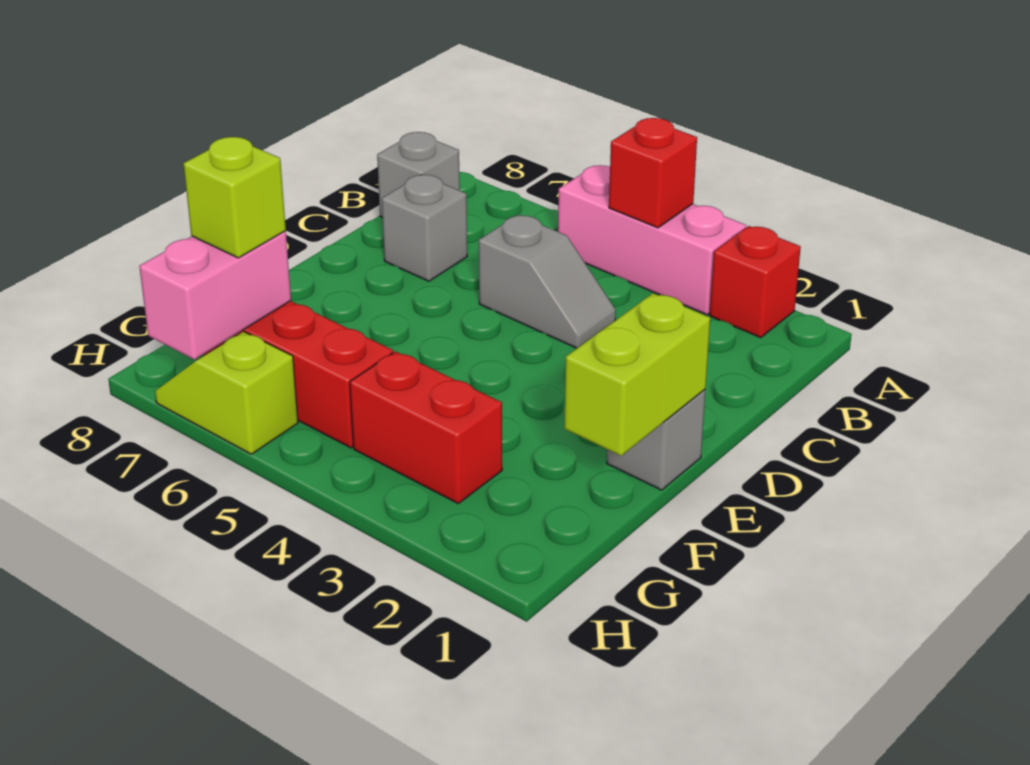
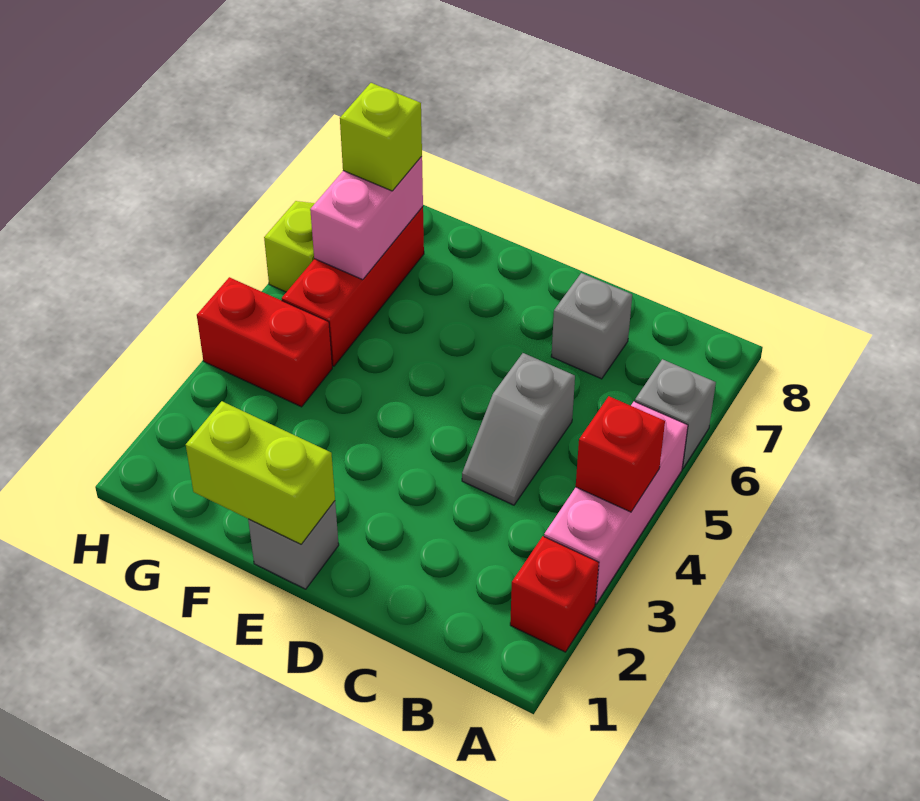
grey brick B8 level 1 -> grey brick A6 level 1
red brick G3:G4 level 1 -> red brick G4:H4 level 1
pink brick G7:H7 level 2 -> pink brick G6:G7 level 2

